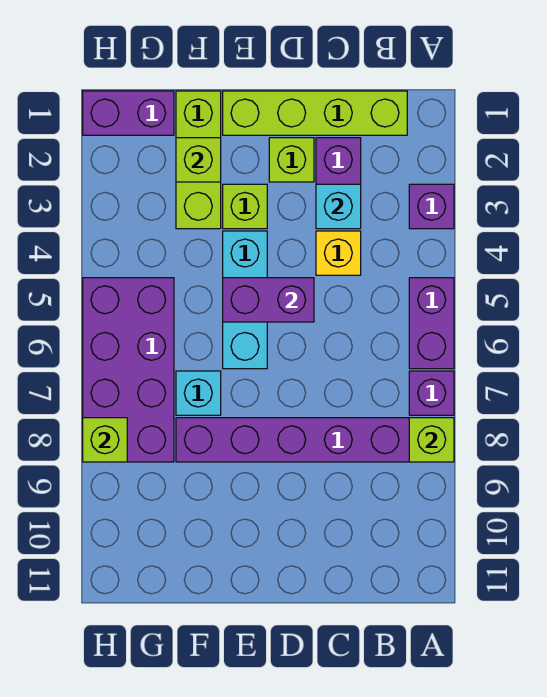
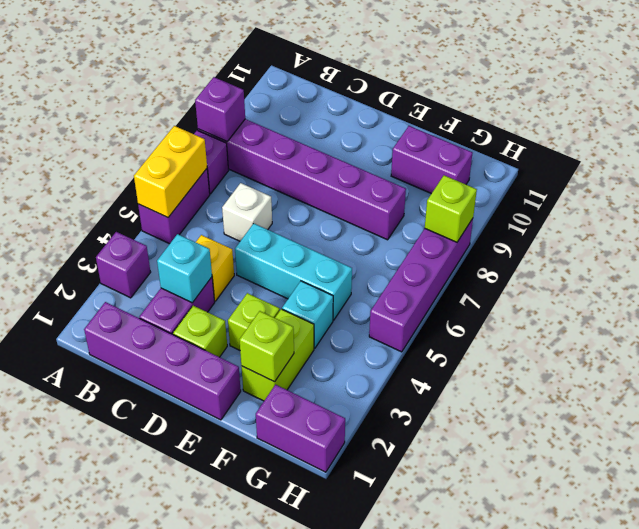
none -> yellow brick A5:A6 level 2
lime brick A8 level 2 -> purple brick A8 level 2
lime brick B1:E1 level 1 -> purple brick B1:E1 level 1
none -> white brick C6 level 1
purple brick D5:E5 level 2 -> purple brick F10:G10 level 1
cyan brick E4:E6 level 1 -> cyan brick D5:F5 level 1
lime brick F1:F3 level 1 -> lime brick F2:F3 level 1
cyan brick F7 level 1 -> cyan brick F4 level 1
purple brick G5:H8 level 1 -> purple brick H5:H8 level 1

